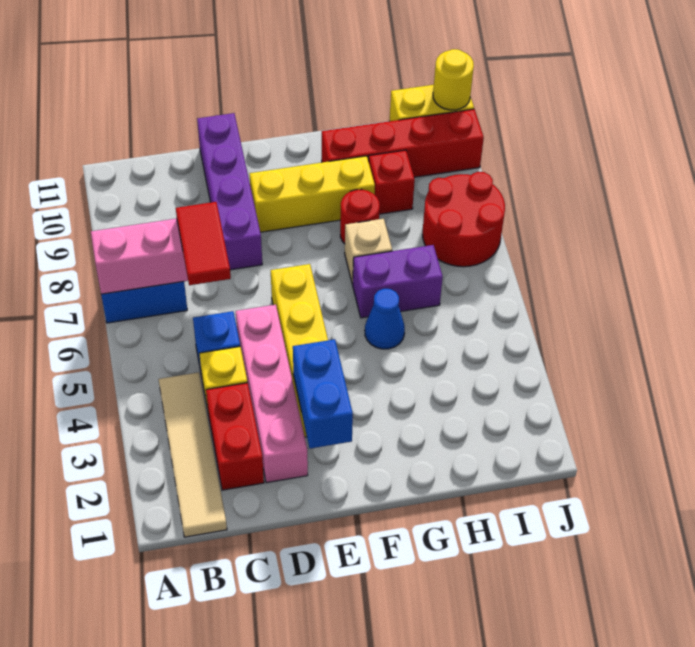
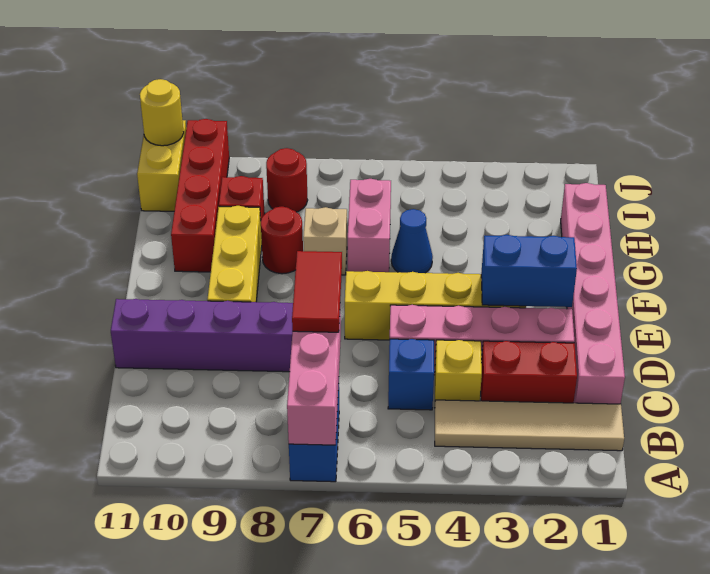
none -> pink brick C1:H1 level 1
red tile C6:C7 level 3 -> red tile C7:D7 level 3
purple brick G6:H6 level 1 -> pink brick G6:H6 level 1
red round brick I7:J8 level 1 -> red round brick I8 level 1

